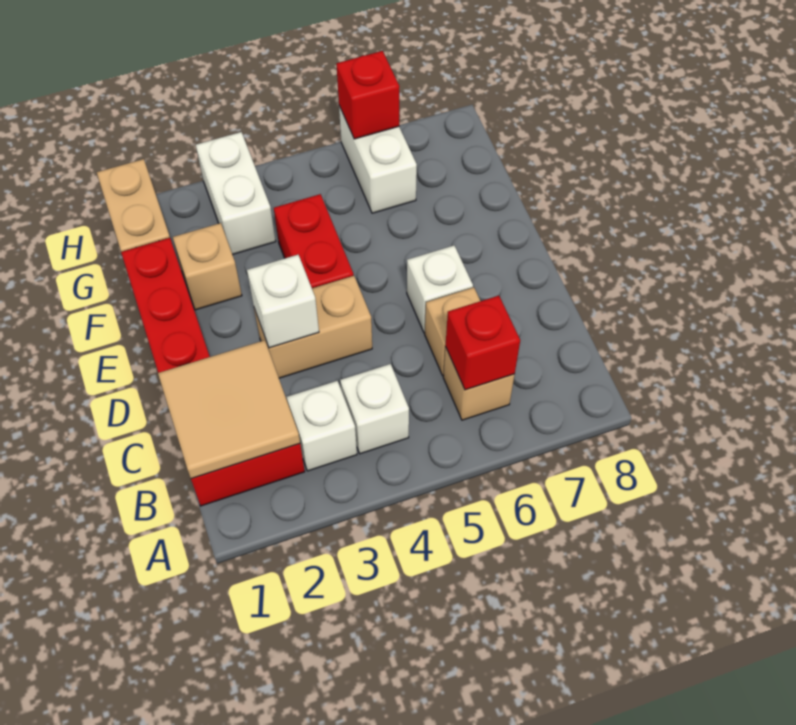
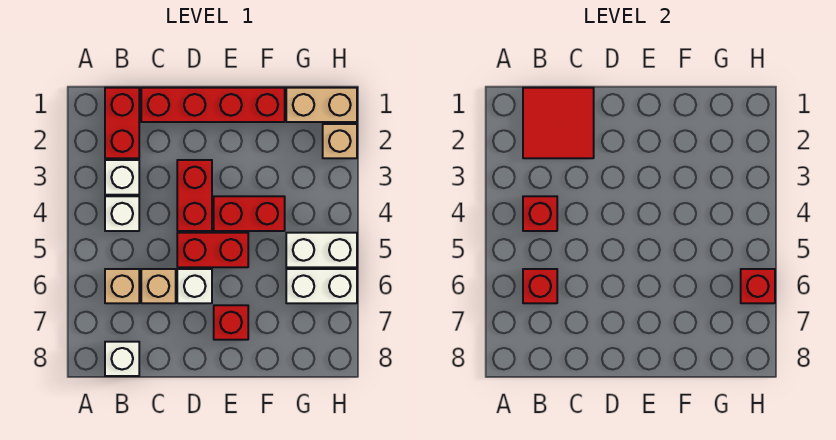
tan tile B1:C2 level 2 -> red tile B1:C2 level 2
none -> red brick B4 level 2
tan brick D3:D4 level 1 -> red brick D3:D4 level 1
white brick D3 level 2 -> white brick B8 level 1
none -> red brick D5:E5 level 1
none -> red brick E7 level 1
tan brick F2 level 1 -> tan brick H2 level 1
white brick G3:H3 level 1 -> white brick G5:H5 level 1

